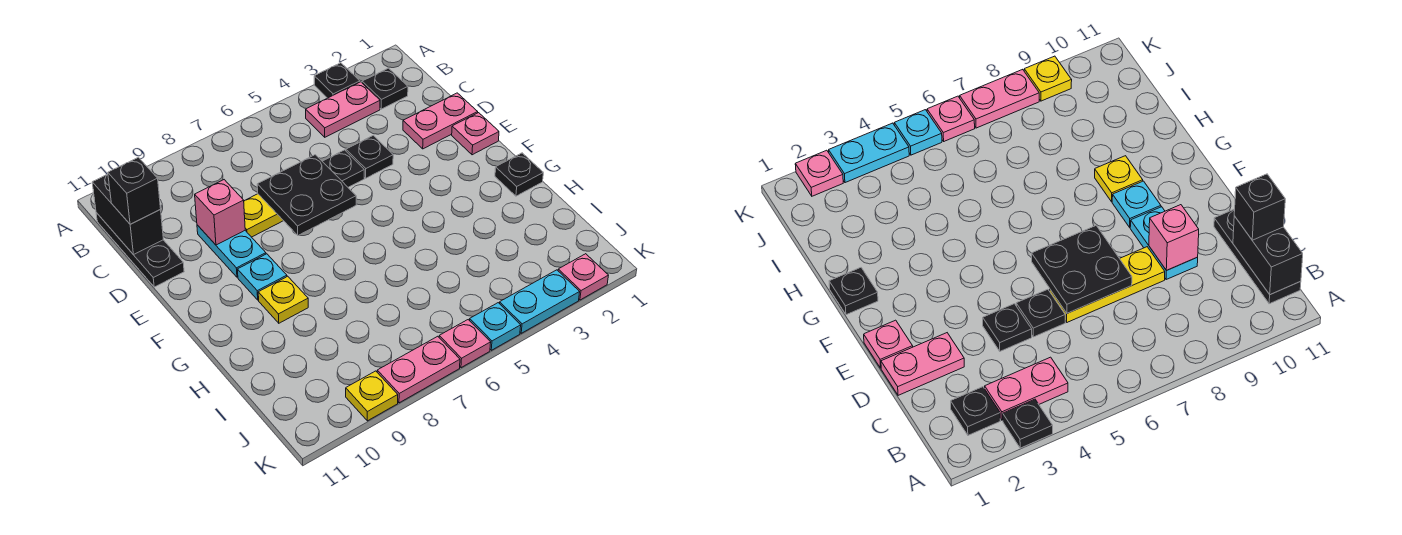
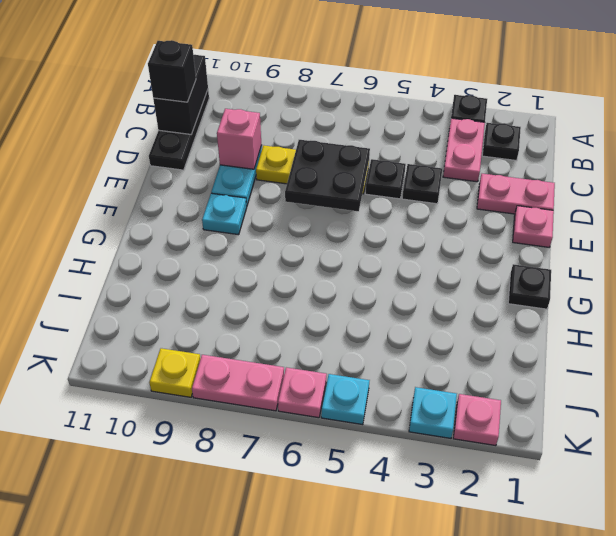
pink plate B3:B4 level 1 -> pink plate B3:C3 level 1
yellow plate G9 level 1 -> none
cyan plate K3:K4 level 1 -> cyan plate K3 level 1

